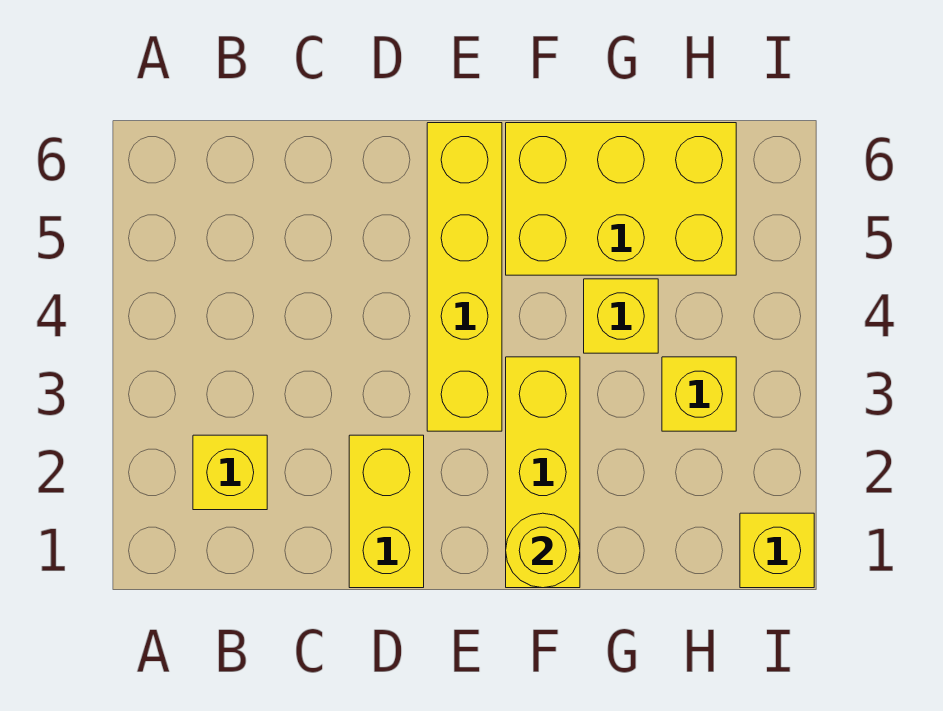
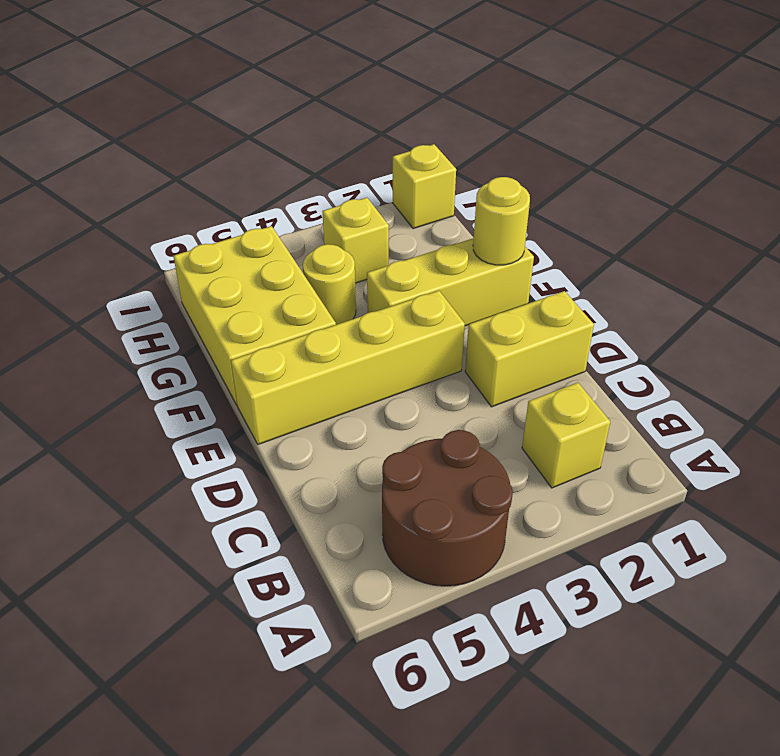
none -> brown round brick A4:B5 level 1
yellow brick G4 level 1 -> yellow round brick G4 level 1

